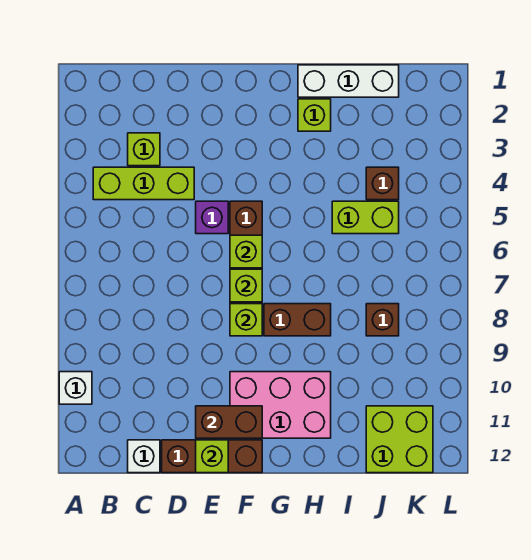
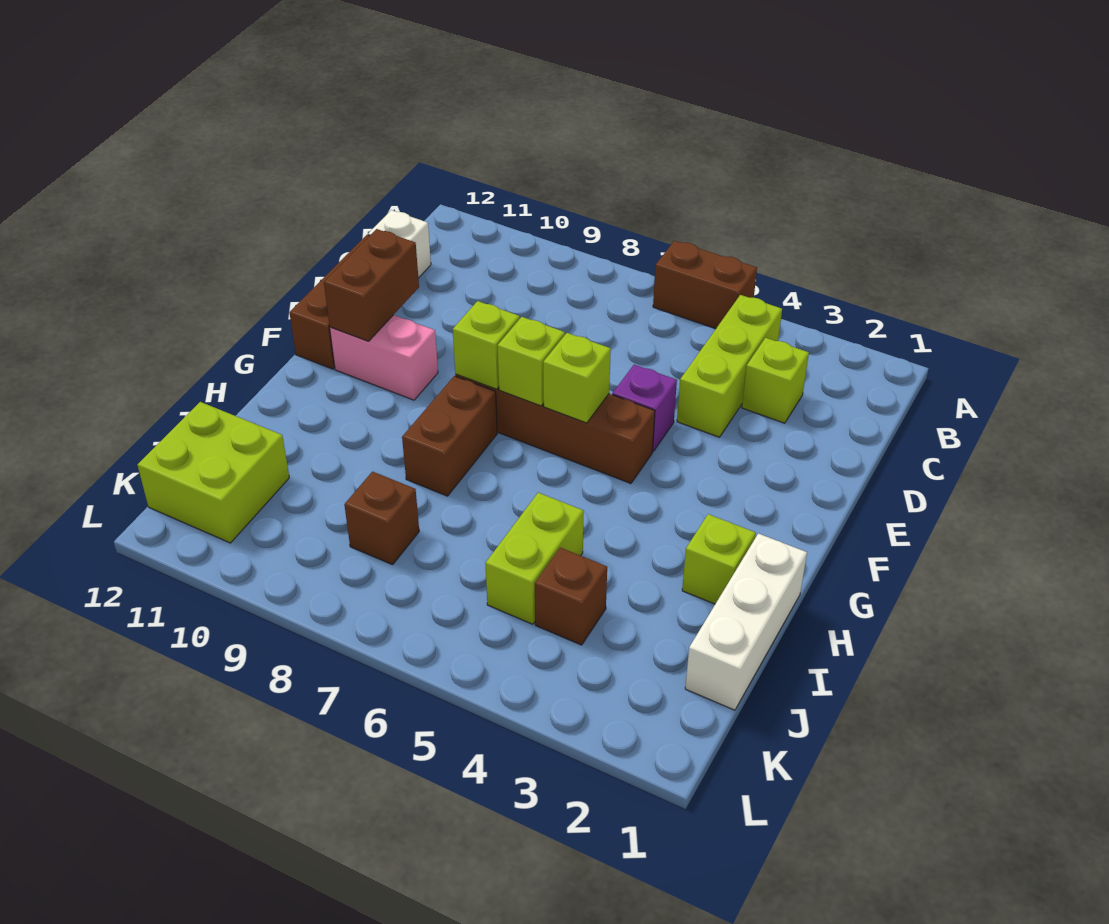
none -> brown brick A5:A6 level 1
white brick A10 level 1 -> none
lime brick E12 level 2 -> none
pink brick F10:H11 level 1 -> pink brick F10:F11 level 1

